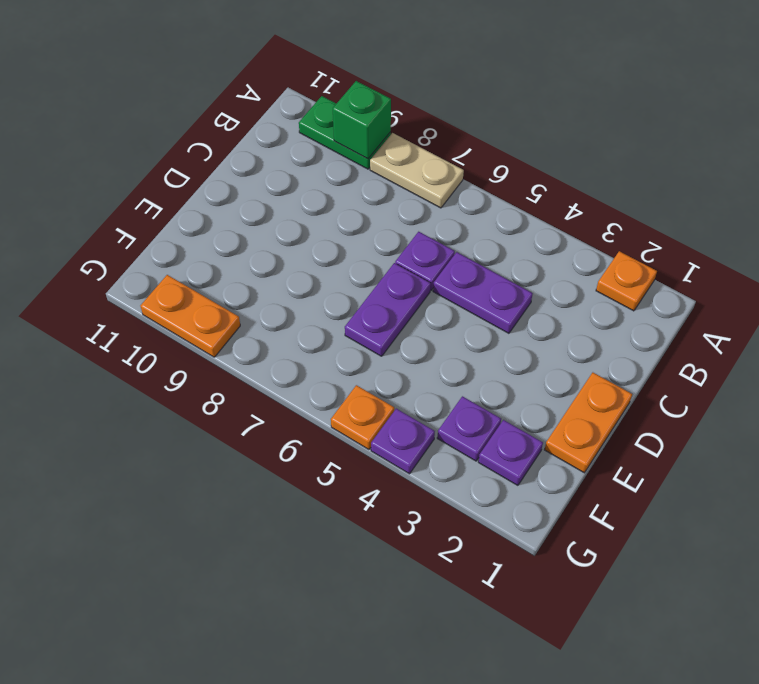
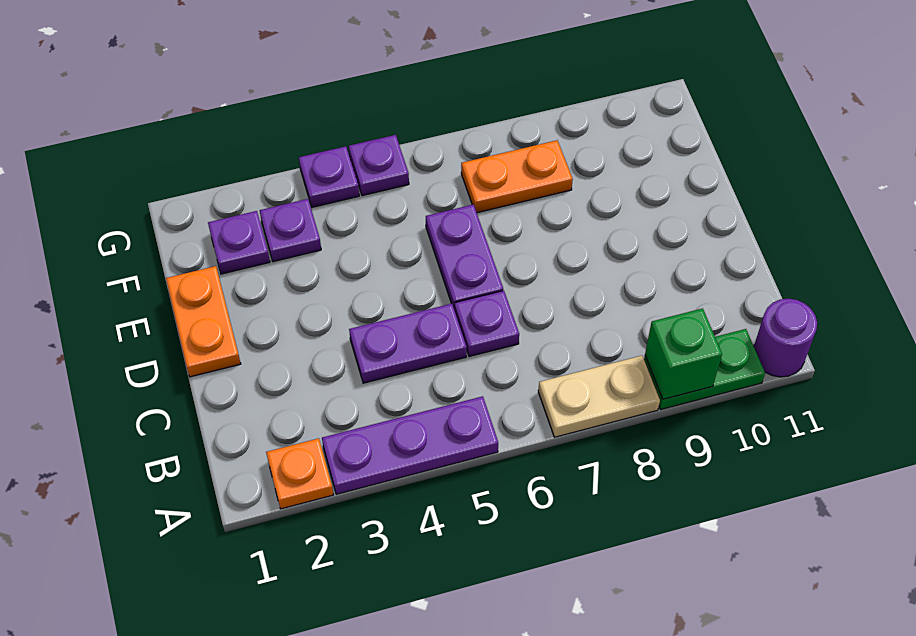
none -> purple plate A3:A5 level 1
none -> purple round brick A11 level 1
orange plate G5 level 1 -> purple plate G5 level 1
orange plate G9:G10 level 1 -> orange plate F7:F8 level 1

